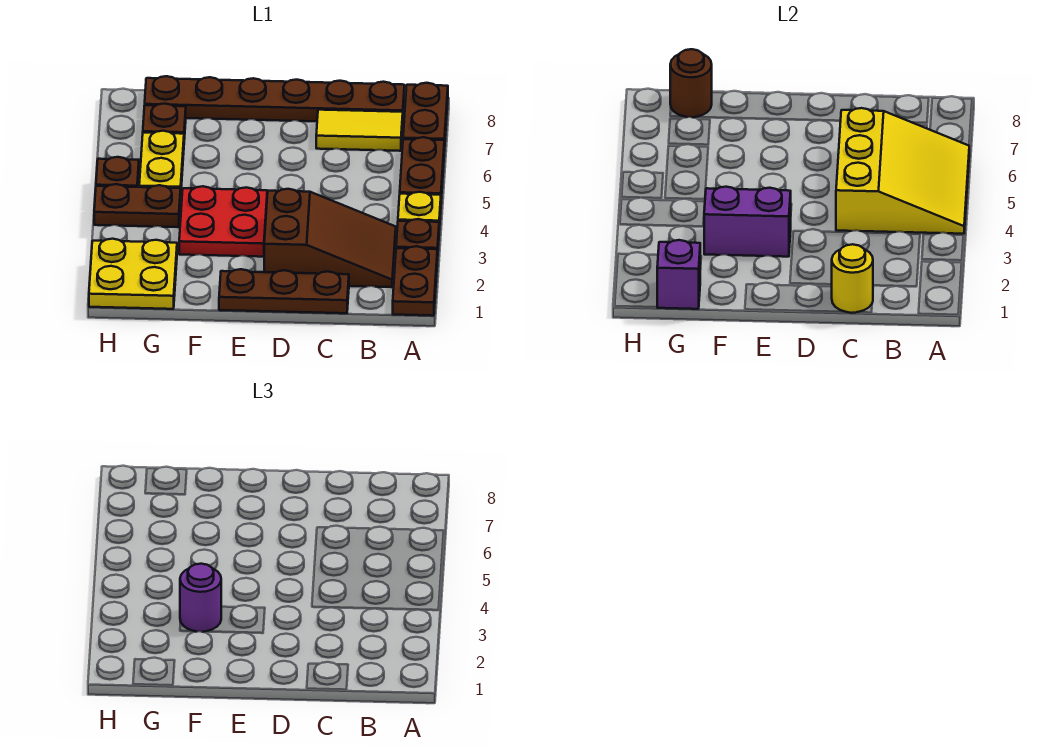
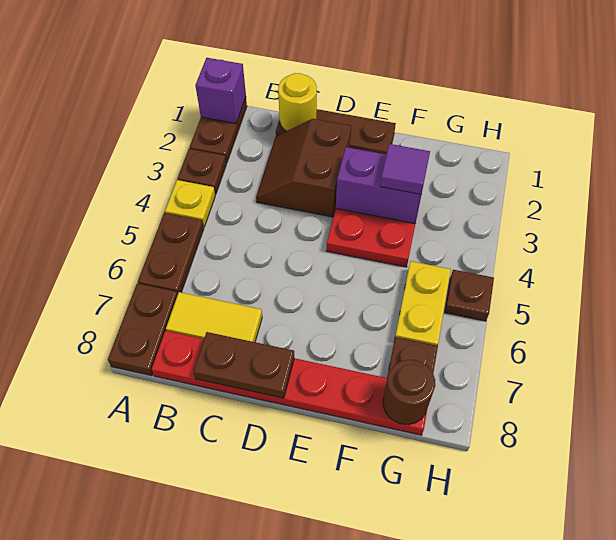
yellow slope A4:C6 level 2 top C -> none
brown slope B2:D3 level 1 top D -> brown slope C2:D3 level 1 top D
brown plate B8:G8 level 1 -> red plate B8:G8 level 1
purple round brick F3 level 3 -> purple tile F3 level 3
yellow plate G1:H2 level 1 -> none
purple brick G1 level 2 -> purple brick A1 level 2
brown plate G4:H4 level 1 -> brown plate C8:D8 level 2

